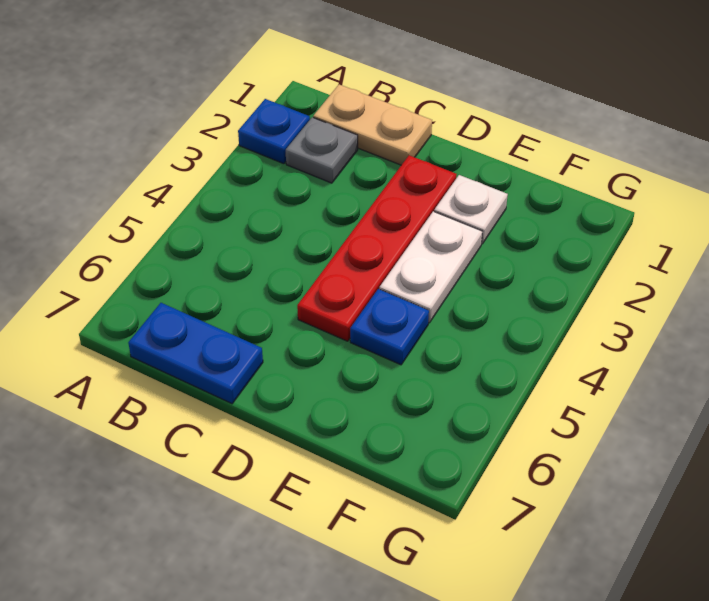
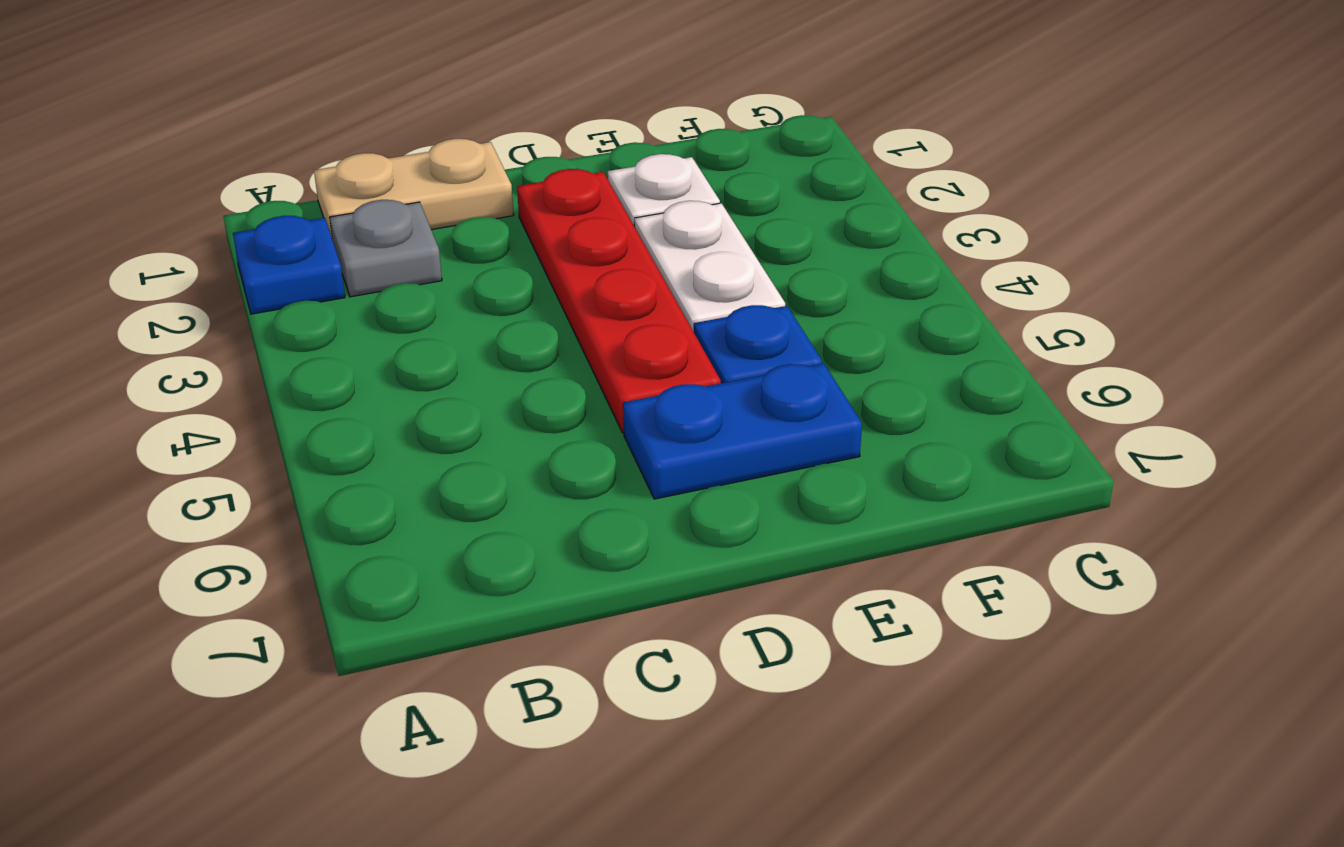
blue plate B7:C7 level 1 -> blue plate D6:E6 level 1

